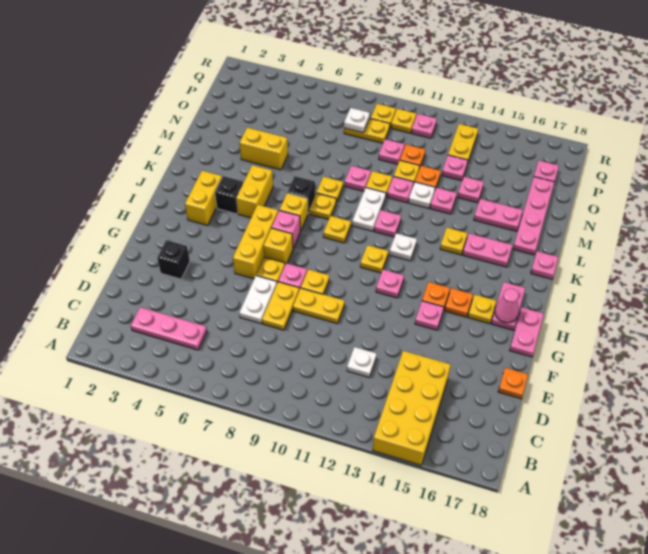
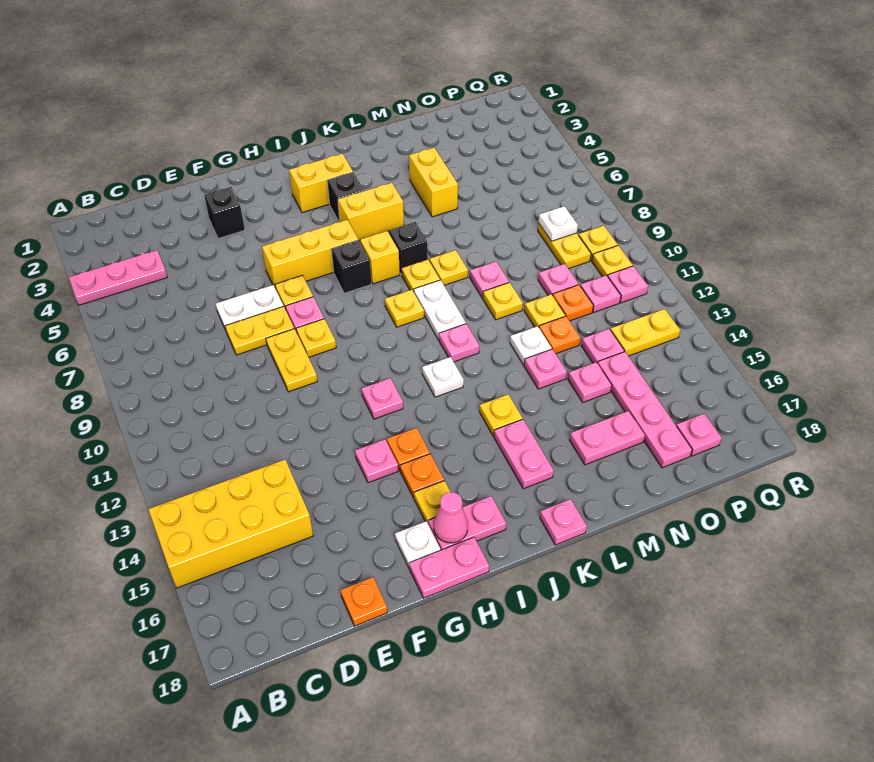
pink plate C3:C5 level 1 -> pink plate A4:C4 level 1
white plate D12 level 1 -> white plate G17 level 1
yellow brick H7 level 1 -> none
pink brick I7 level 1 -> black brick I7 level 1
yellow plate I11 level 1 -> none
white plate K10:L10 level 1 -> white plate K9:K10 level 1
pink plate L17:O17 level 1 -> pink plate O14:O17 level 1
pink plate M11 level 1 -> pink plate P11 level 1
pink plate M15:M16 level 1 -> pink plate M16:N16 level 1

